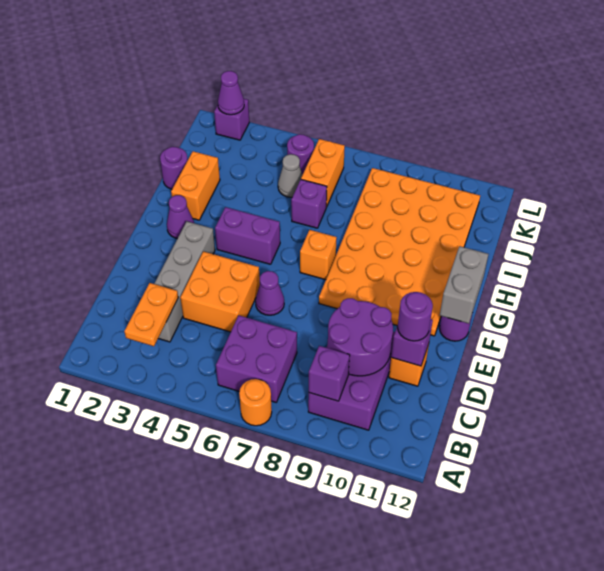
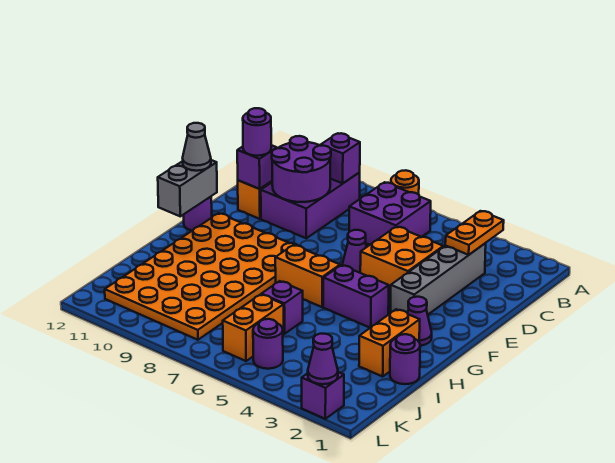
orange brick G7 level 1 -> orange brick G6:G7 level 1
grey cone J5 level 1 -> grey cone F12 level 3

